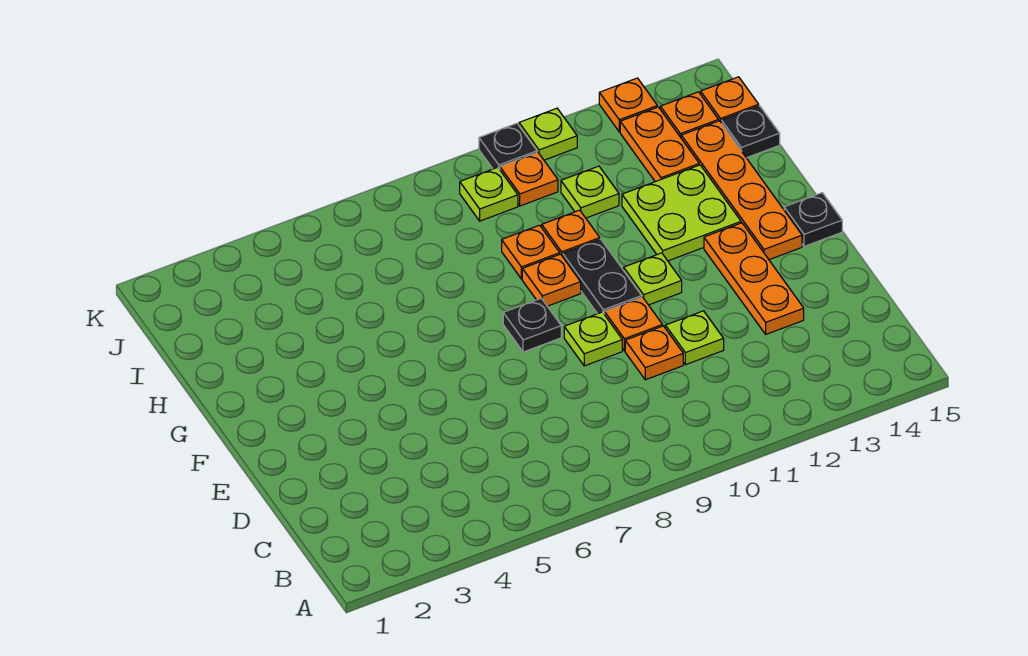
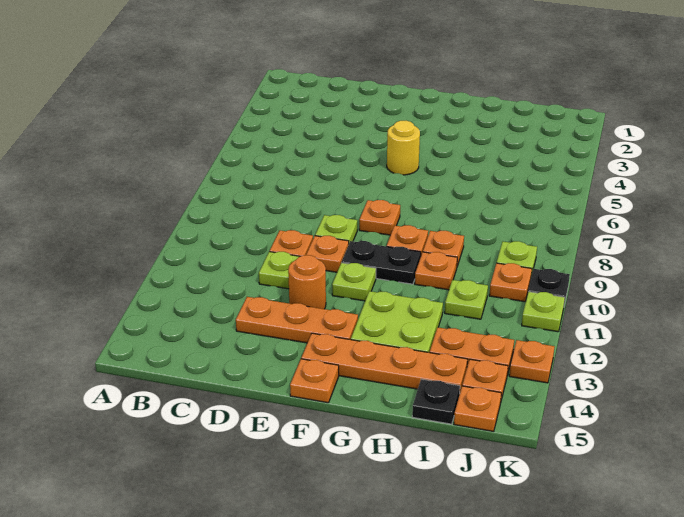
none -> orange round brick E12 level 1
none -> yellow round brick F5 level 1
black plate F8 level 1 -> orange plate F8 level 1
black plate F15 level 1 -> orange plate F15 level 1

